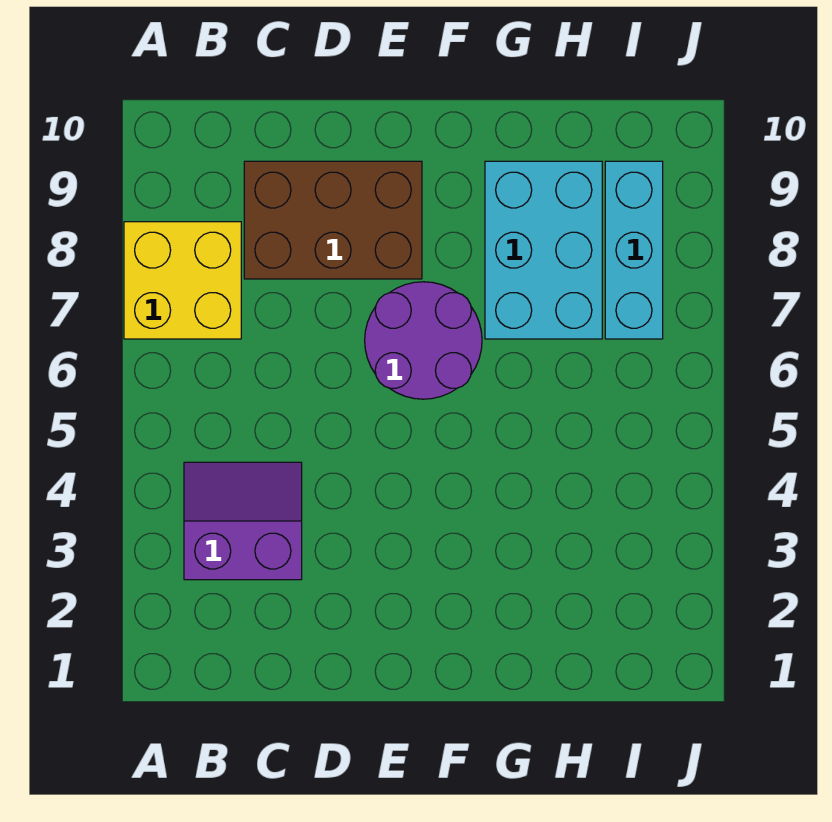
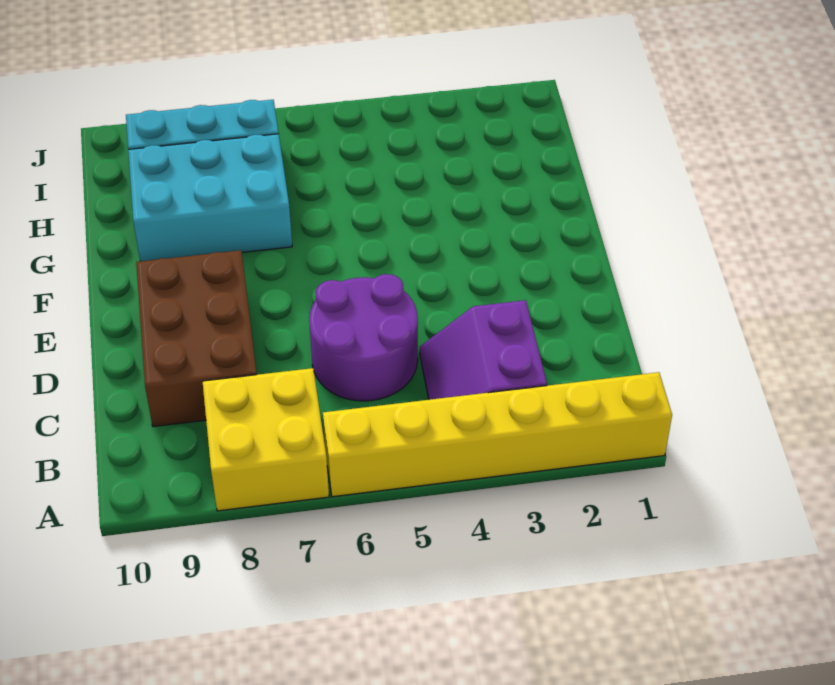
none -> yellow brick A1:A6 level 1
purple round brick E6:F7 level 1 -> purple round brick C5:D6 level 1

